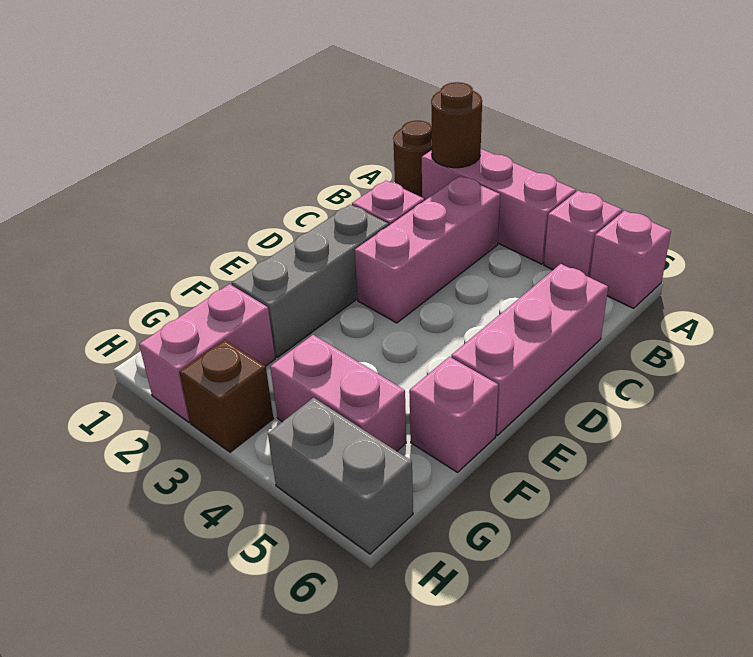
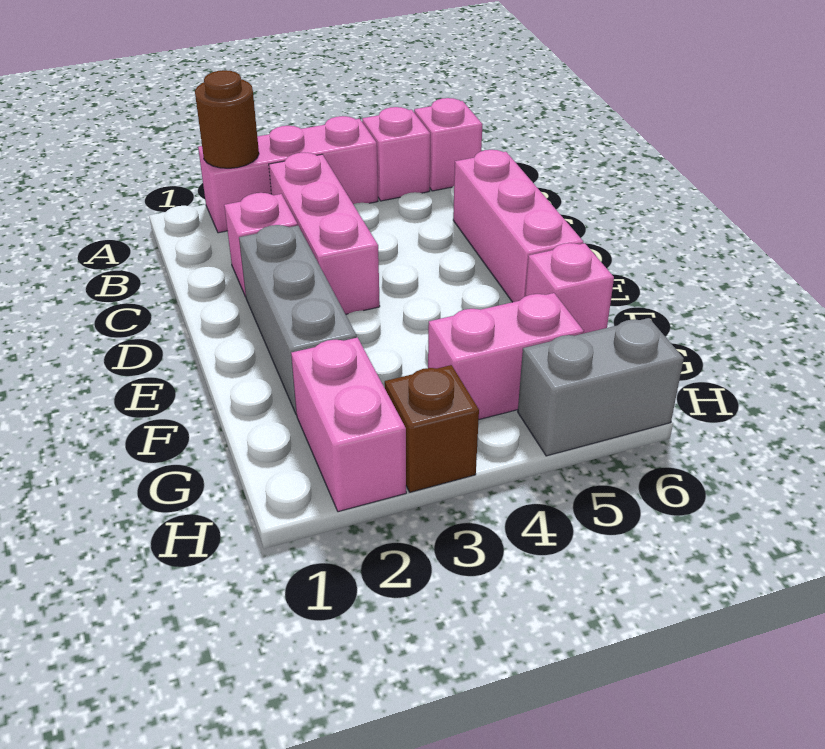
brown round brick A1 level 1 -> none

